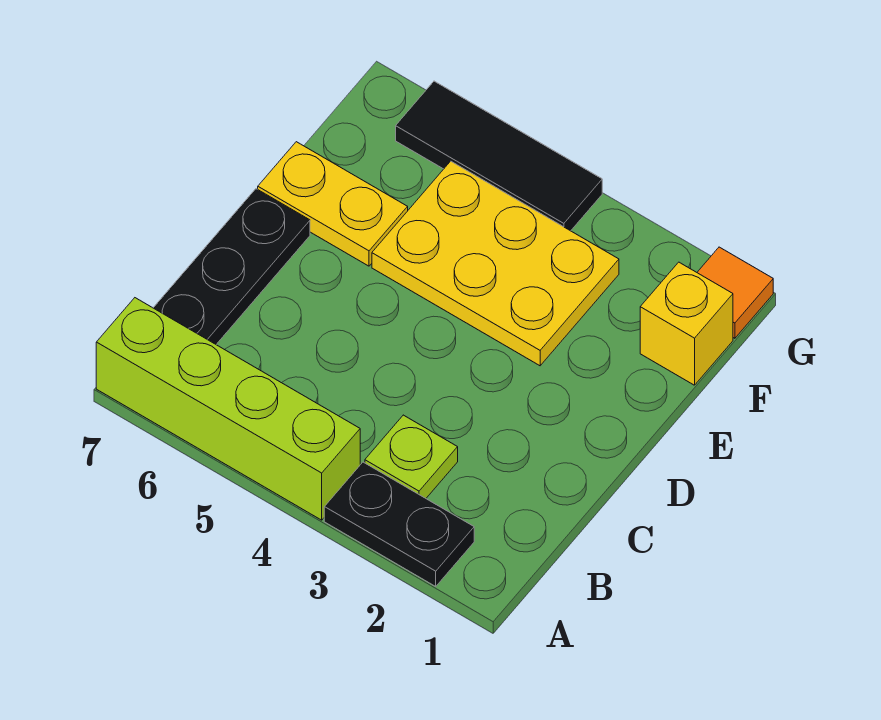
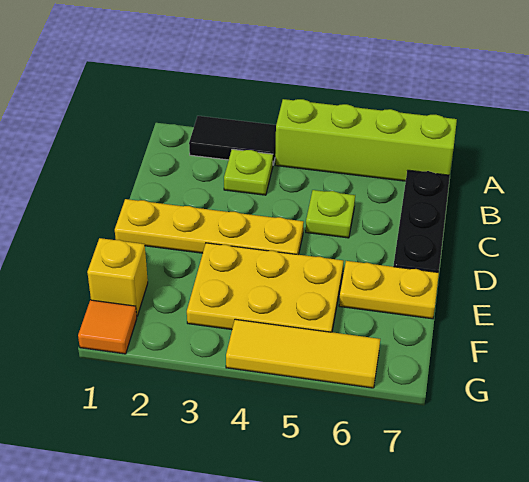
black plate A2:A3 level 1 -> black tile A2:A3 level 1
none -> lime plate C5 level 1
none -> yellow plate D1:D4 level 1
black tile G4:G6 level 1 -> yellow tile G4:G6 level 1

